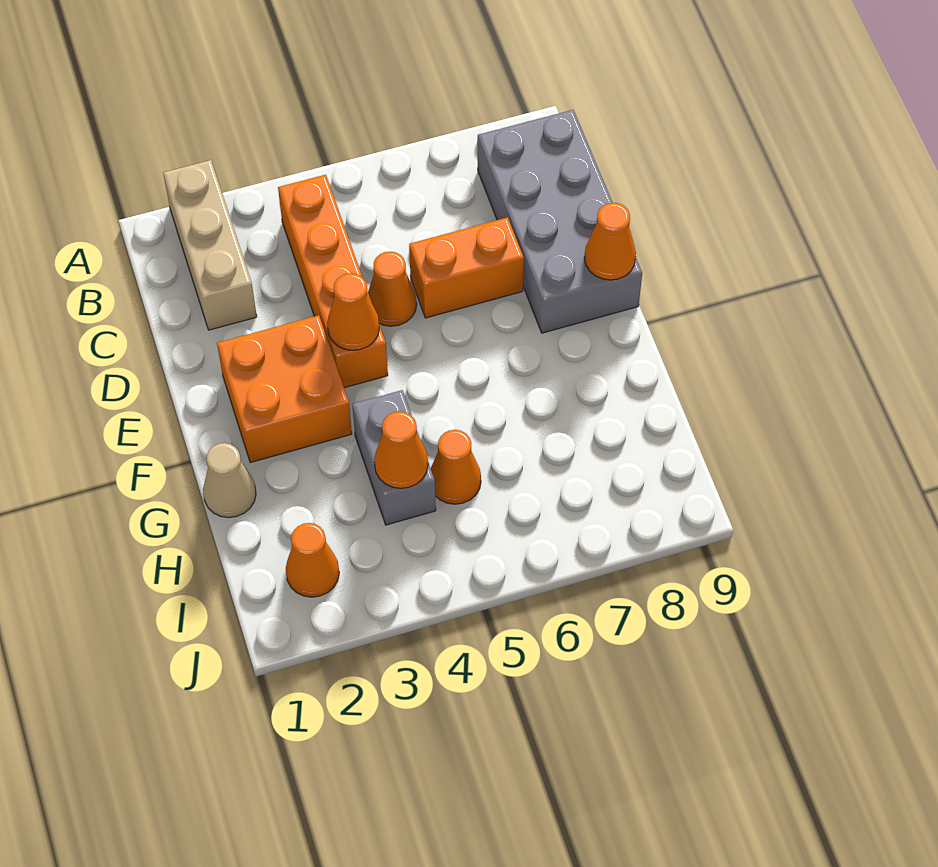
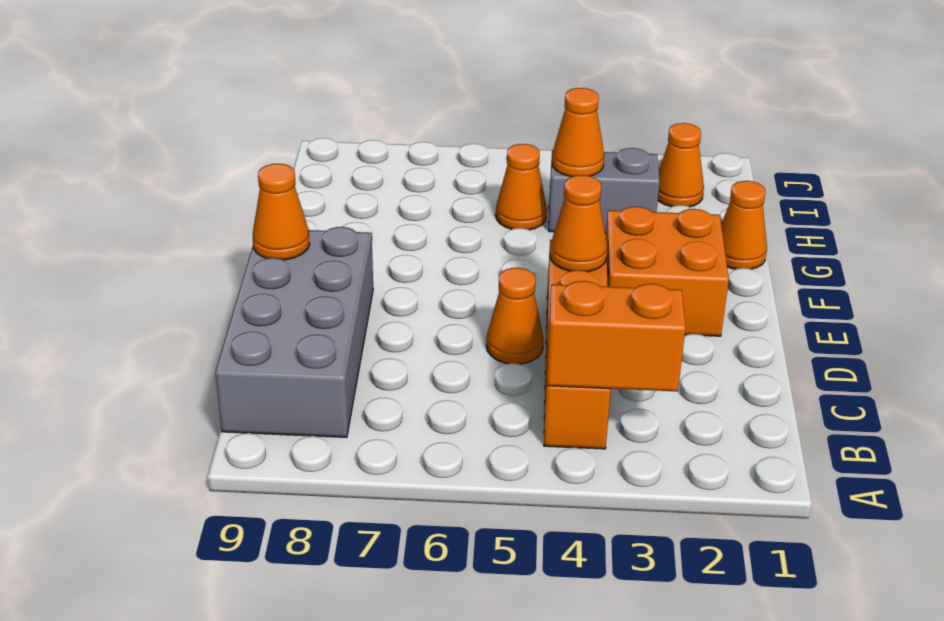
tan brick A2:C2 level 1 -> none
orange brick D6:D7 level 1 -> orange brick B3:B4 level 2
tan cone G1 level 1 -> orange cone G1 level 1
grey brick G4:H4 level 1 -> grey brick H3:H4 level 1

